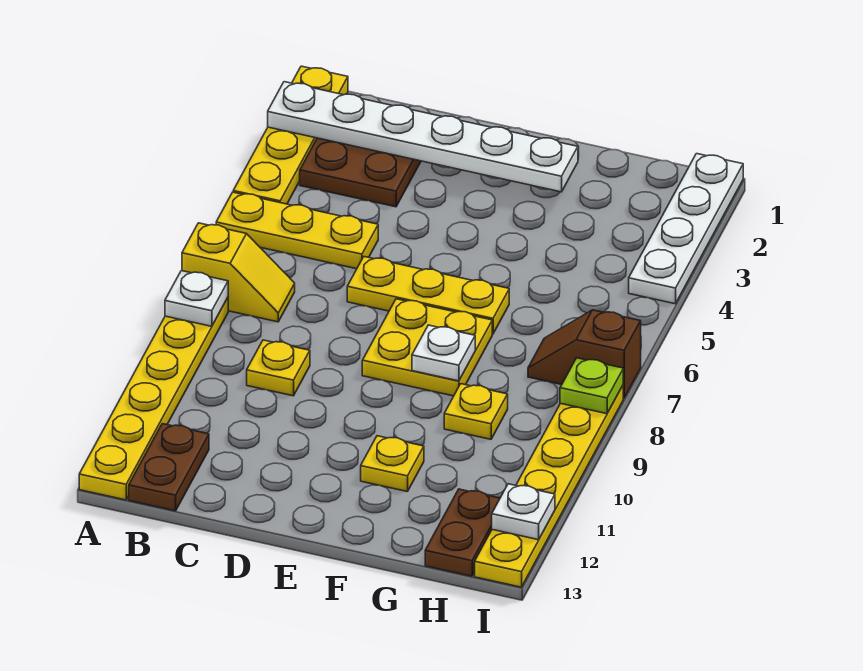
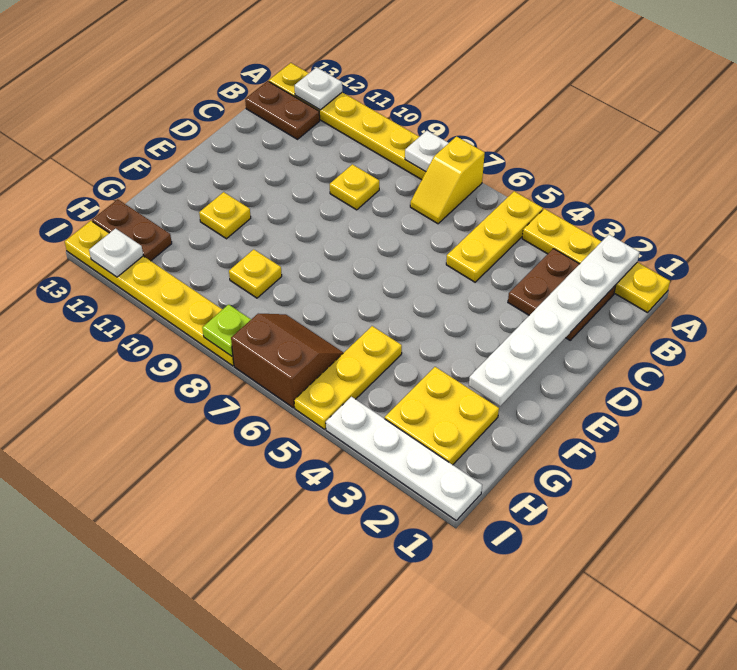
yellow plate D6:F6 level 1 -> yellow plate G5:I5 level 1
yellow plate E7:F8 level 1 -> yellow plate G2:H3 level 1
white plate F8 level 2 -> white plate A12 level 2
brown slope H7:I7 level 1 top I -> brown slope H6:I7 level 1 top I

